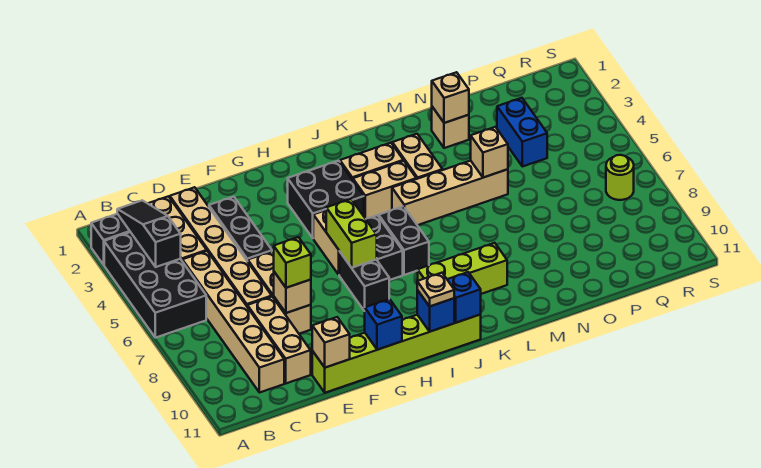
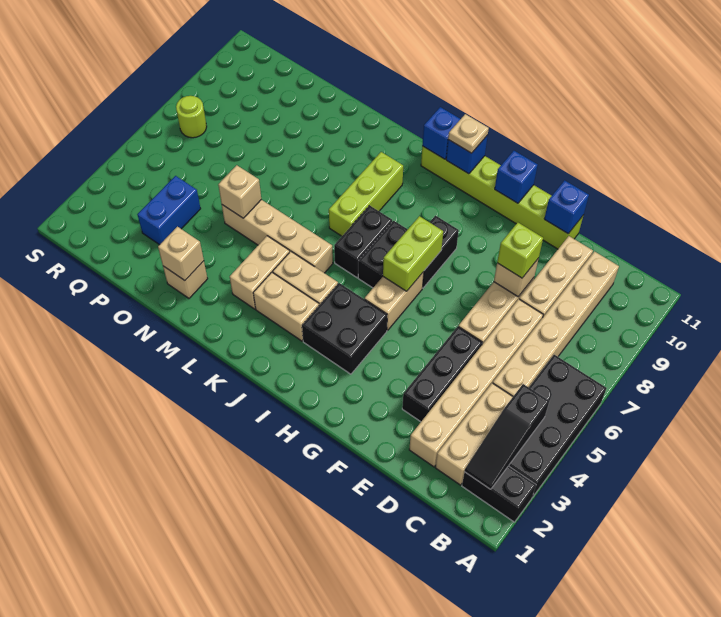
tan brick E11 level 2 -> blue brick E11 level 2
lime brick J9:L9 level 1 -> lime brick K7:K9 level 1

